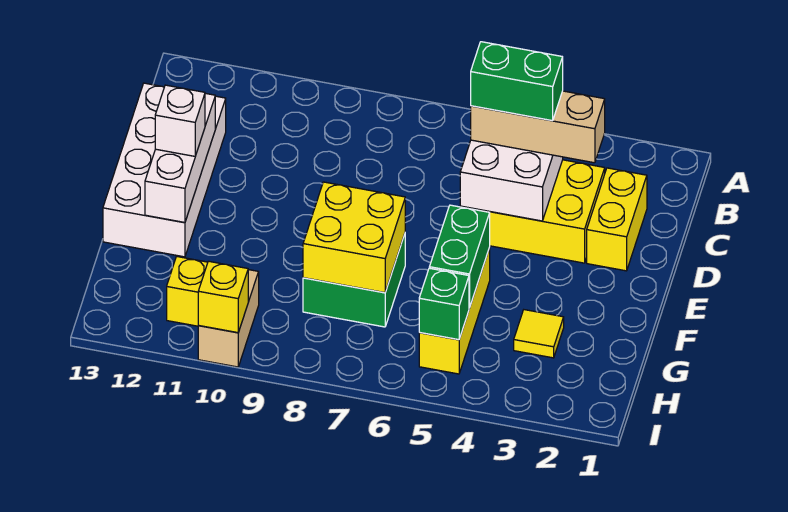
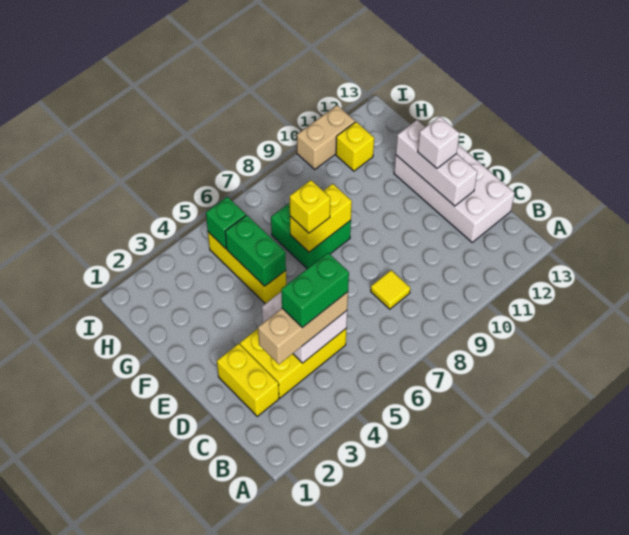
yellow brick F7:G8 level 2 -> yellow brick F7:F8 level 2
yellow tile G3 level 1 -> yellow tile C8 level 1
tan brick H10:I10 level 1 -> tan brick I10:I11 level 1
yellow brick I10 level 2 -> yellow brick F7 level 3

